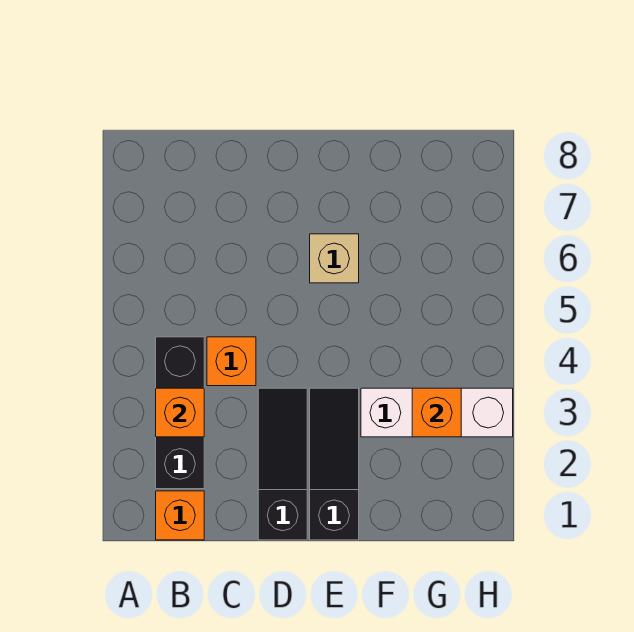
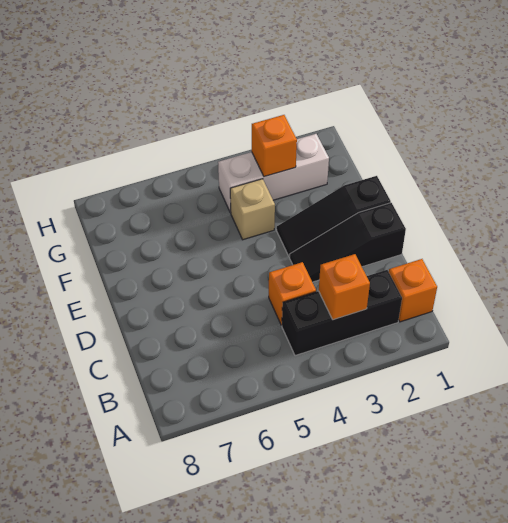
tan brick E6 level 1 -> tan brick F4 level 1
white brick F3:H3 level 1 -> white brick G2:G4 level 1

